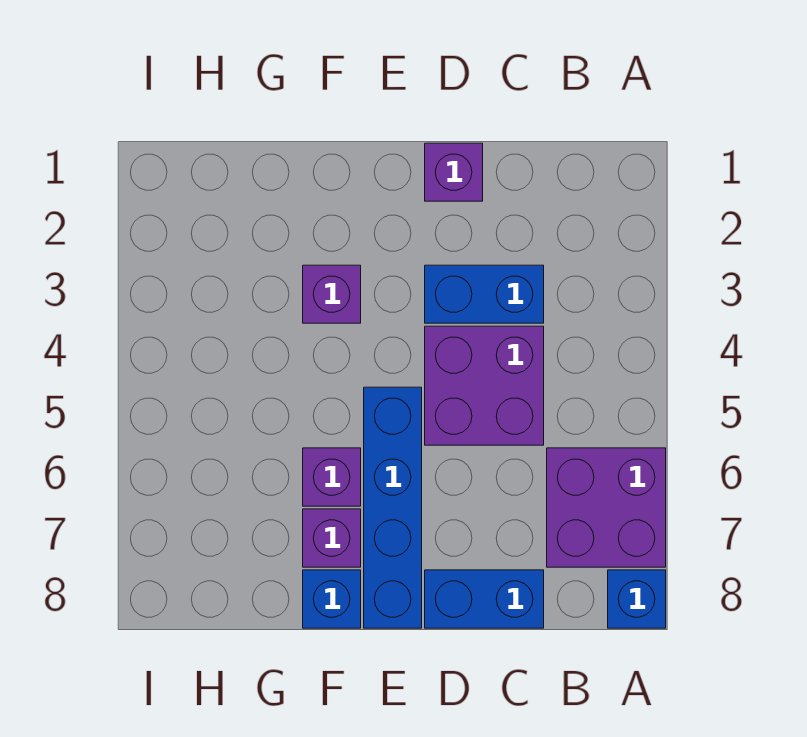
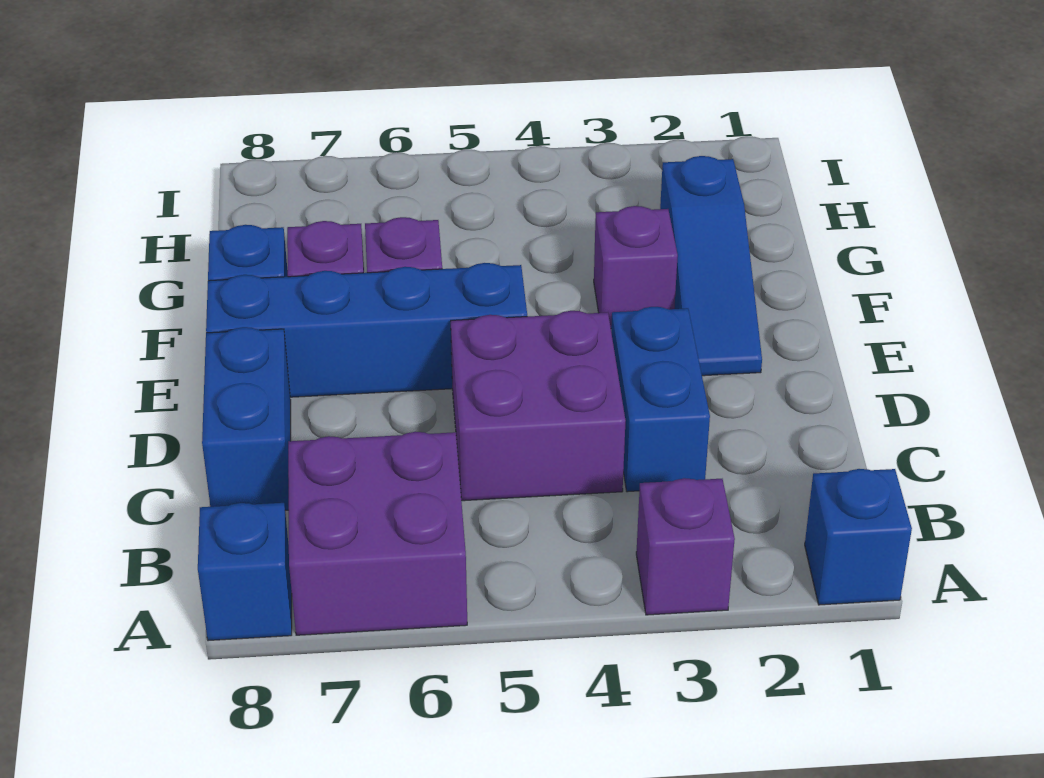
none -> blue brick A1 level 1
purple brick D1 level 1 -> purple brick A3 level 1
none -> blue slope E2:G2 level 1 top G

